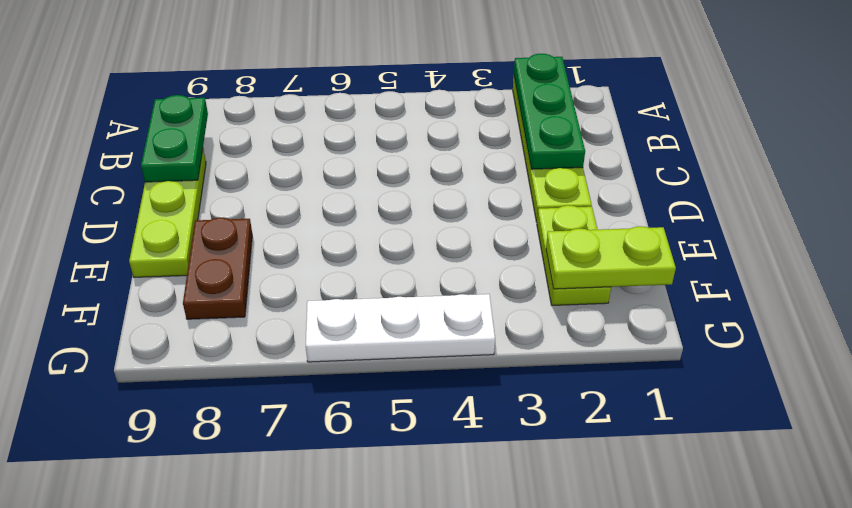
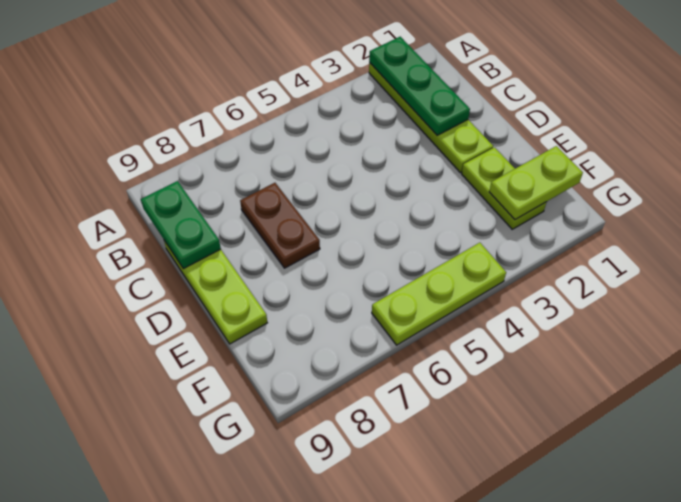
brown plate E8:F8 level 1 -> brown plate C7:D7 level 1
white plate G4:G6 level 1 -> lime plate G4:G6 level 1

